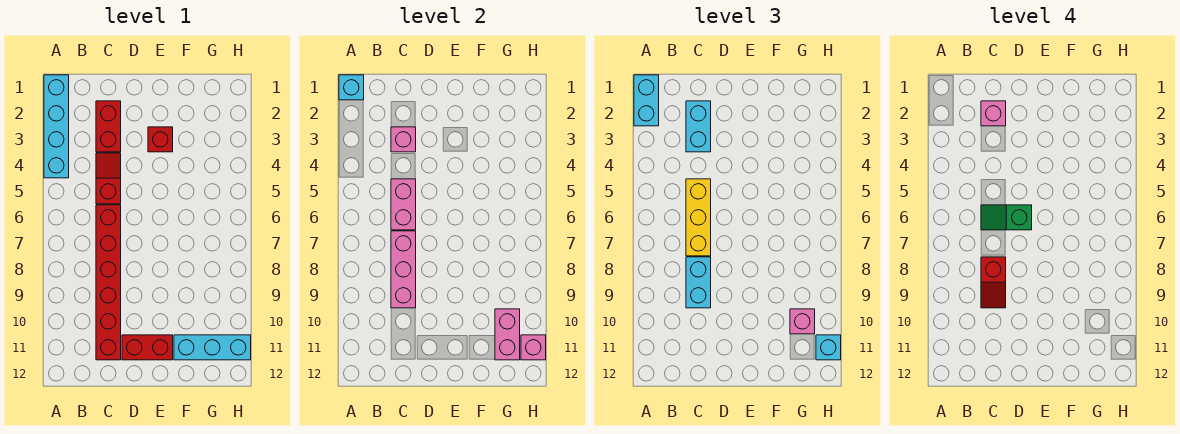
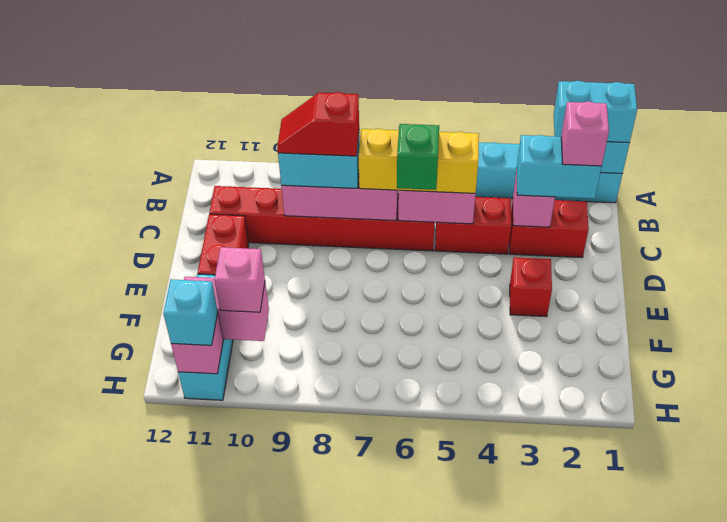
red slope C4:C5 level 1 top 5 -> red brick C4:C5 level 1

